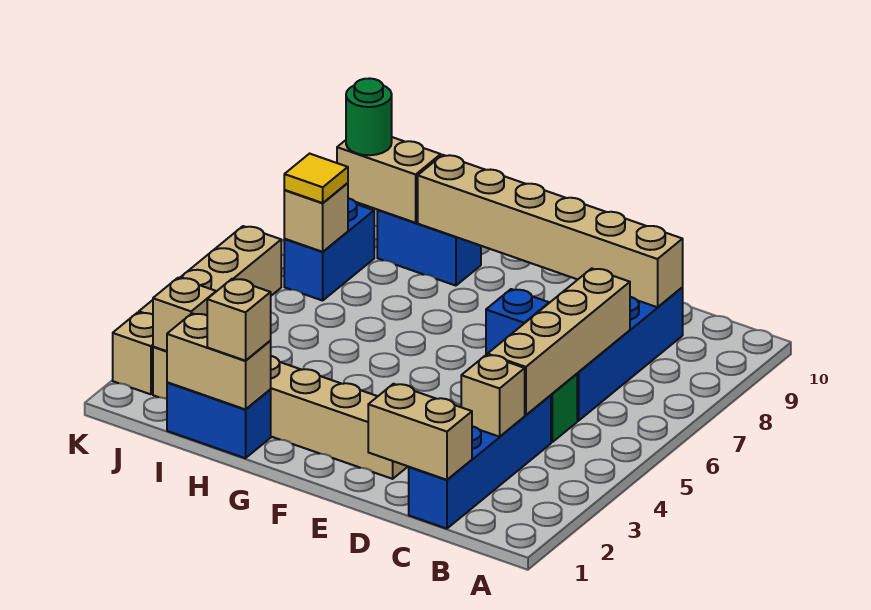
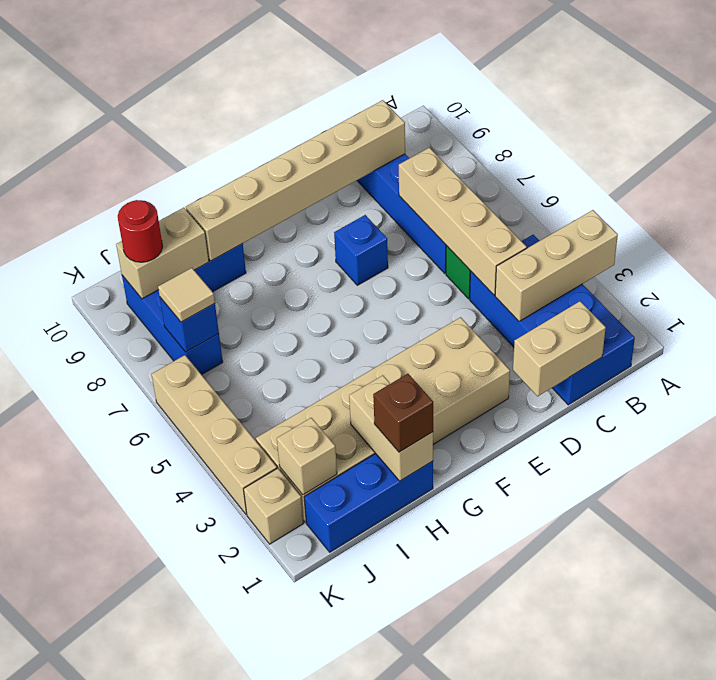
blue brick C1:C4 level 1 -> blue brick B1:C4 level 1
tan brick C3 level 2 -> tan brick A3:C3 level 2
tan brick E2:J2 level 1 -> tan brick E2:J3 level 1
blue brick H1:I1 level 1 -> blue brick H1:J1 level 1
tan brick H1:I1 level 2 -> tan brick H1:H2 level 2
tan brick H1 level 3 -> brown brick H1 level 3
blue brick J7:J8 level 1 -> blue brick J7:J9 level 1
tan brick J7 level 2 -> blue brick J7 level 2
yellow tile J7 level 3 -> tan tile J7 level 3
green round brick J9 level 3 -> red round brick J9 level 3

